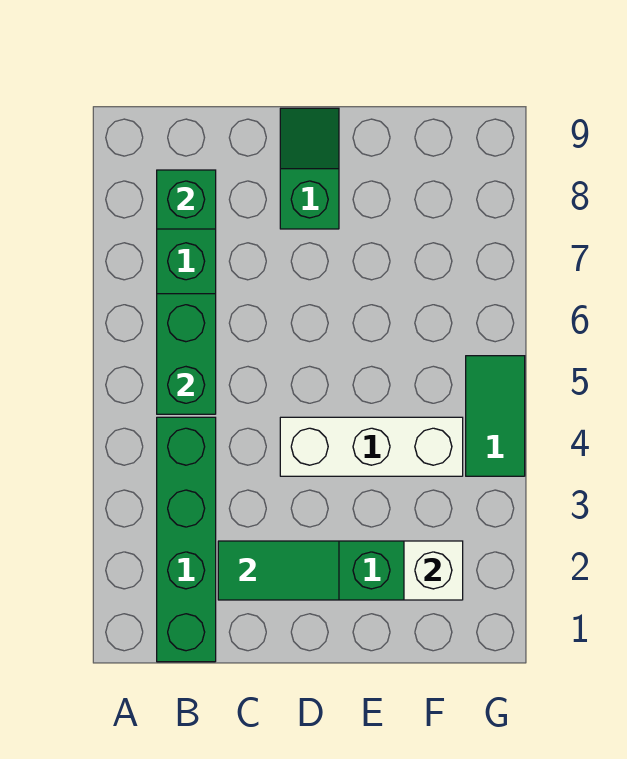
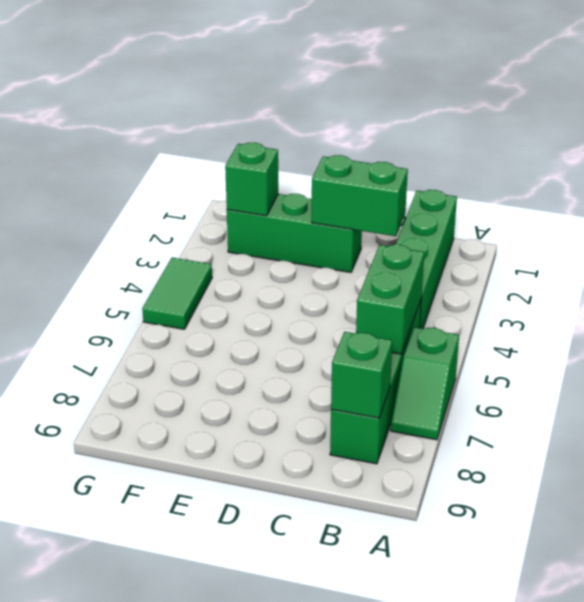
green tile C2:D2 level 2 -> green brick C2:D2 level 2
white brick D4:F4 level 1 -> none
green slope D8:D9 level 1 top 8 -> green slope A6:A7 level 1 top 6
white brick F2 level 2 -> green brick F2 level 2

